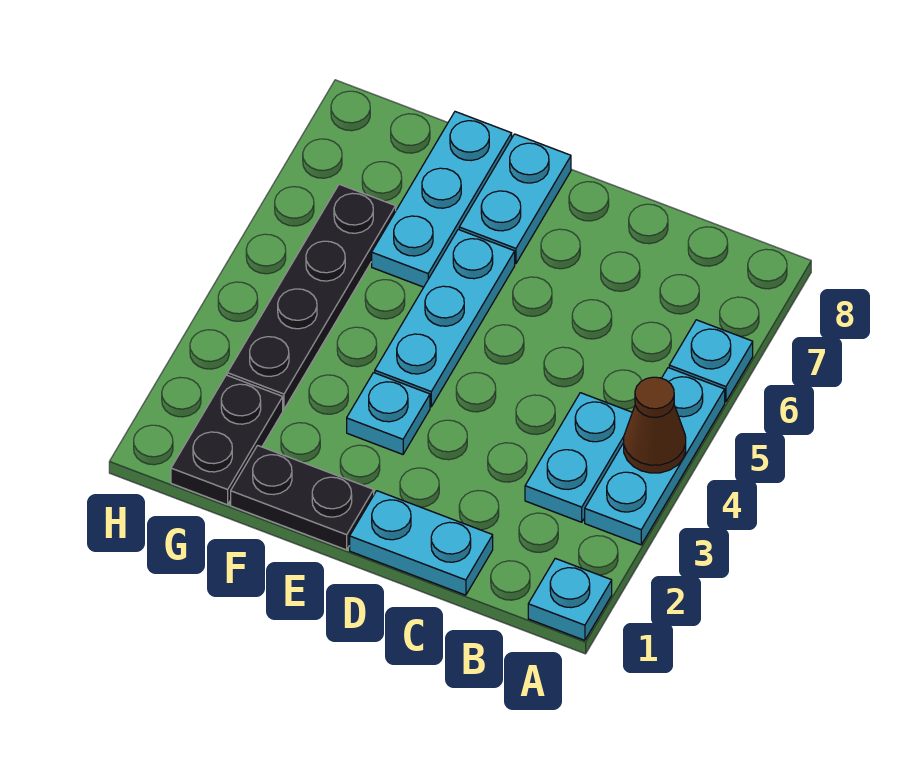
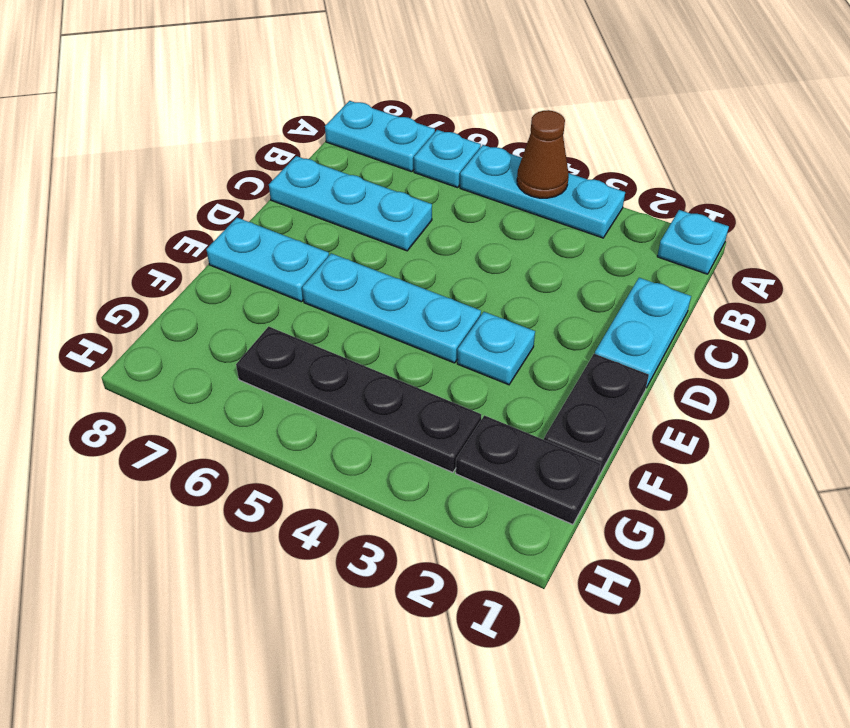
cyan plate B3:B4 level 1 -> cyan plate A7:A8 level 1
cyan plate F6:F8 level 1 -> cyan plate C6:C8 level 1

